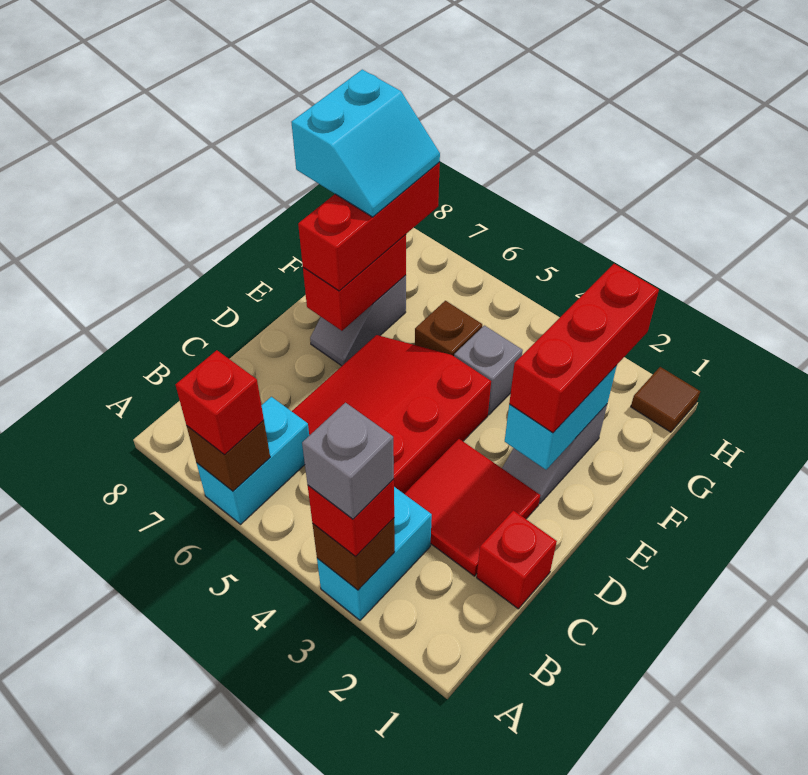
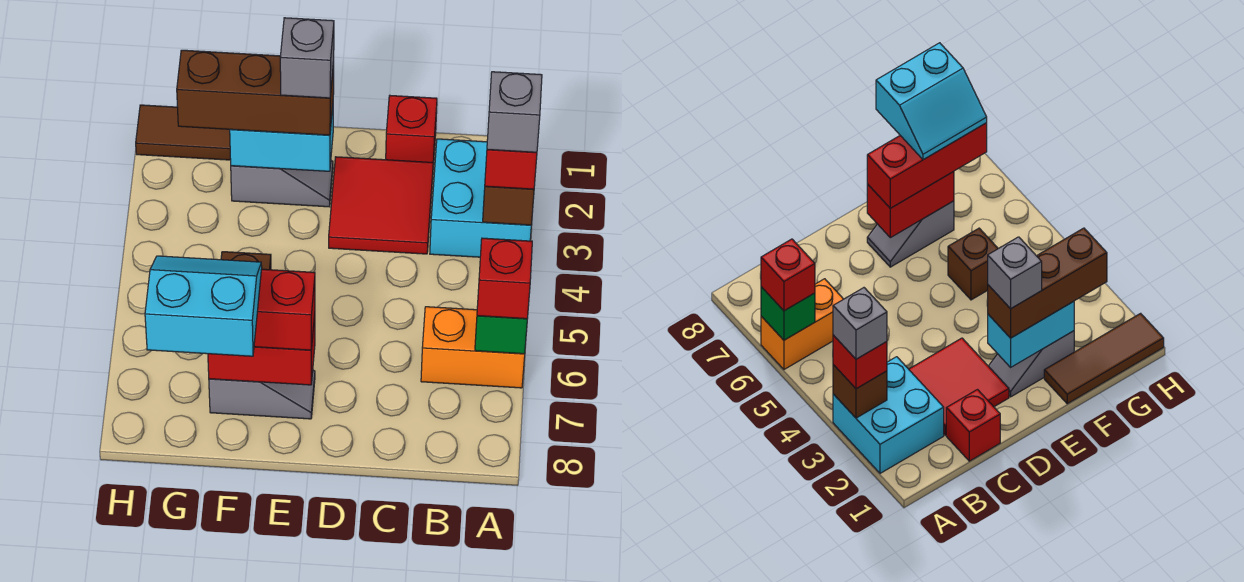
cyan brick A3:B3 level 1 -> cyan brick A2:B3 level 1
cyan brick A6:B6 level 1 -> orange brick A6:B6 level 1
brown brick A6 level 2 -> green brick A6 level 2
red slope C4:E6 level 1 top 4 -> none
red brick E2:G2 level 3 -> brown brick E2:G2 level 3
grey brick F4 level 1 -> grey brick E2 level 4
brown tile H1 level 1 -> brown tile F1:H1 level 1

